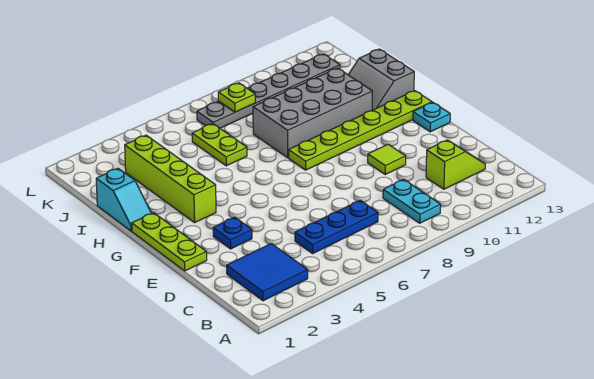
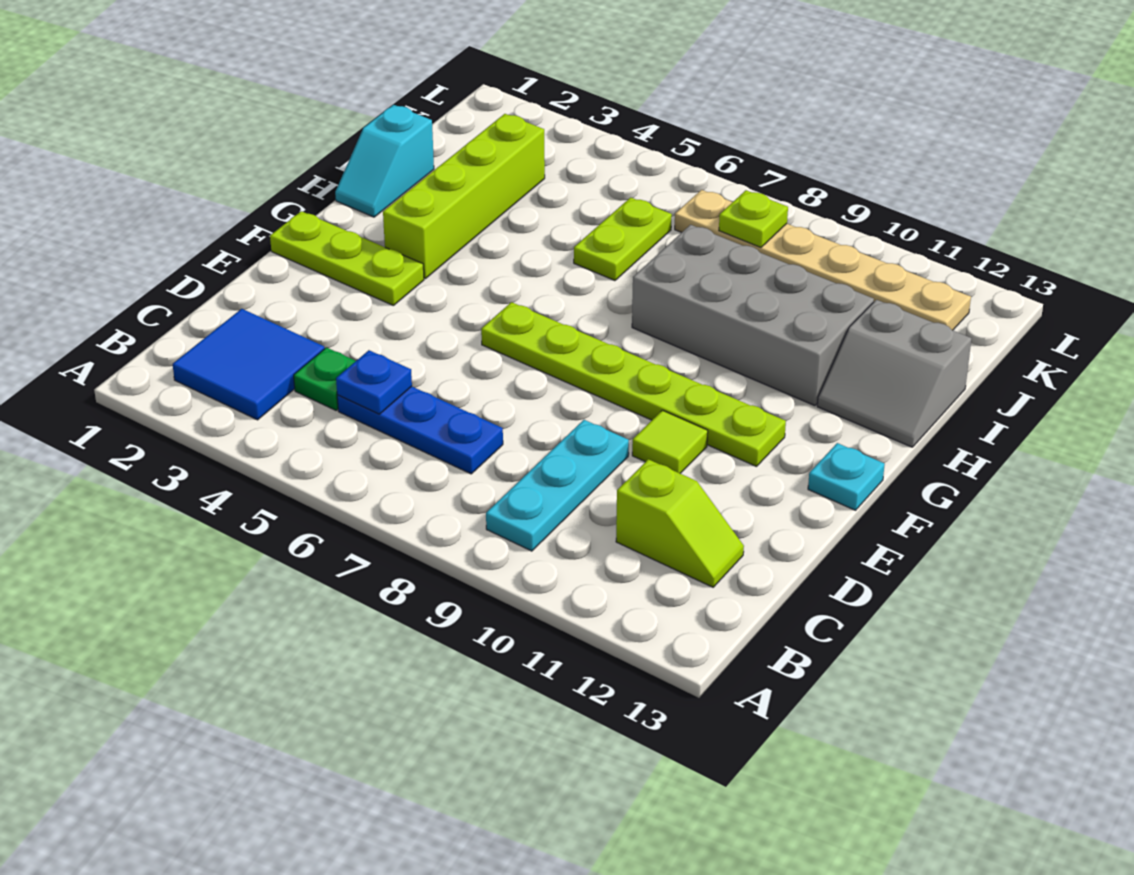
cyan plate B9:C9 level 1 -> cyan plate B9:D9 level 1
none -> green plate C4 level 1
lime plate E1:G1 level 1 -> lime plate F1:F3 level 1
blue plate E3 level 1 -> blue plate C5 level 2
lime plate G8:G13 level 1 -> lime plate F6:F11 level 1
grey slope H12:I13 level 1 top 13 -> grey slope H12:I13 level 1 top I
grey plate K7:K12 level 1 -> tan plate K7:K12 level 1

